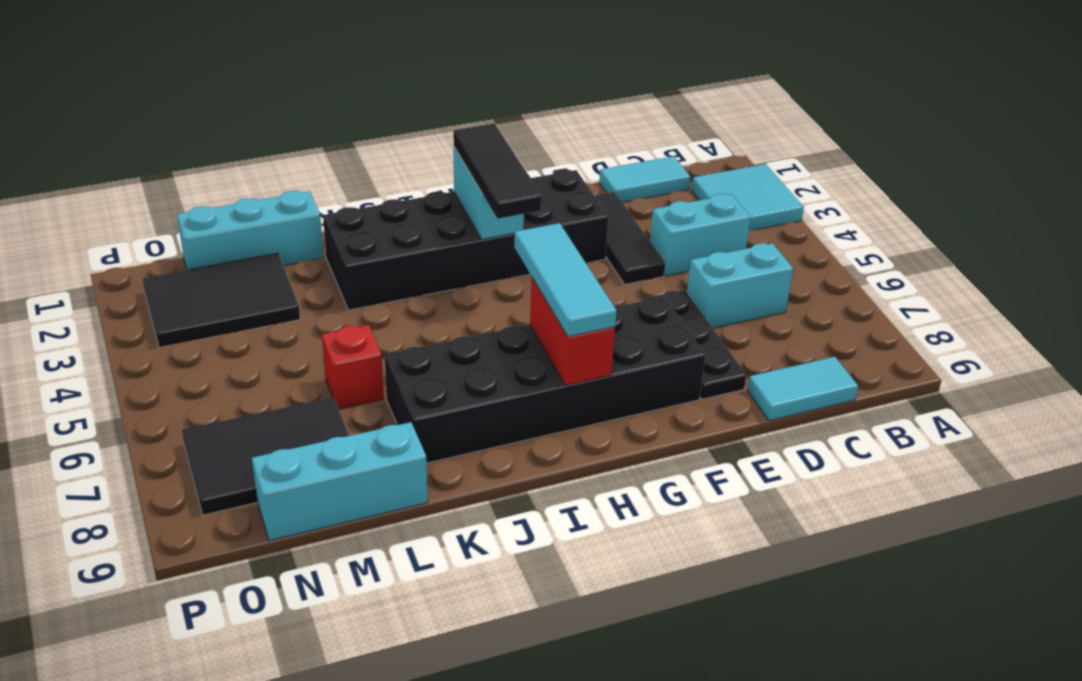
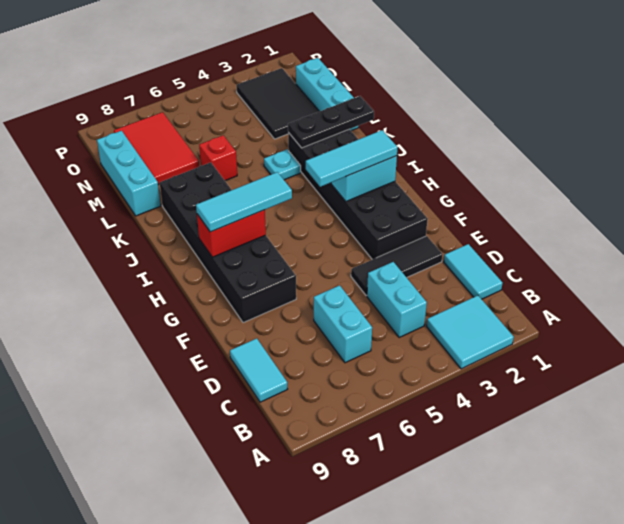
black plate E6:E8 level 1 -> black plate K1:K3 level 2
black tile H2:H4 level 3 -> cyan tile H2:H4 level 3
none -> cyan plate K4 level 1
black tile M7:O8 level 1 -> red tile M7:O8 level 1

